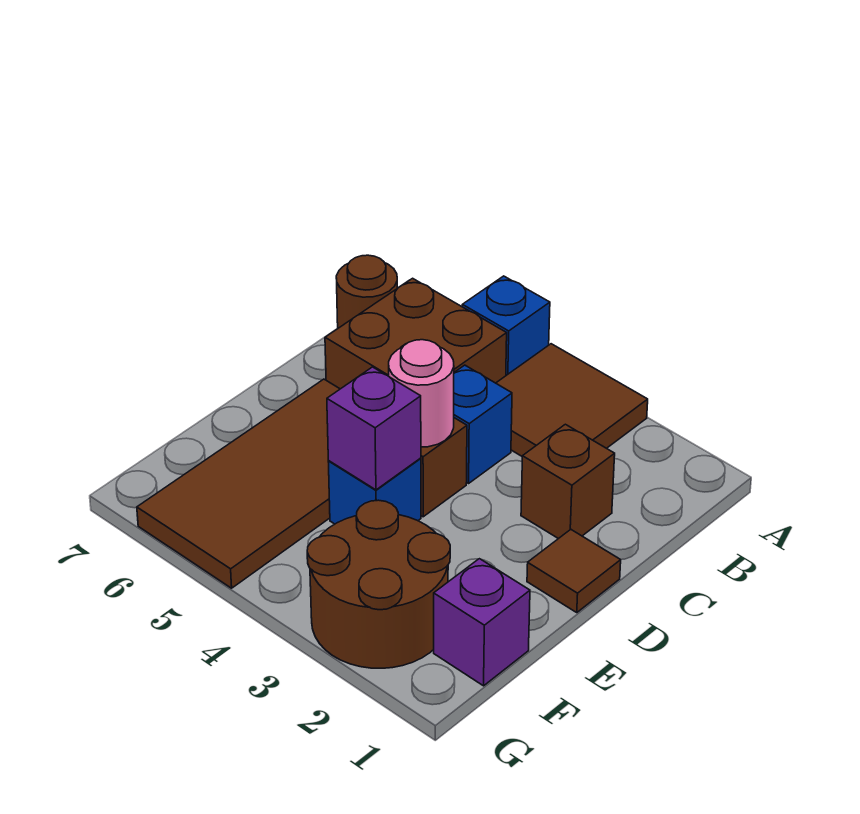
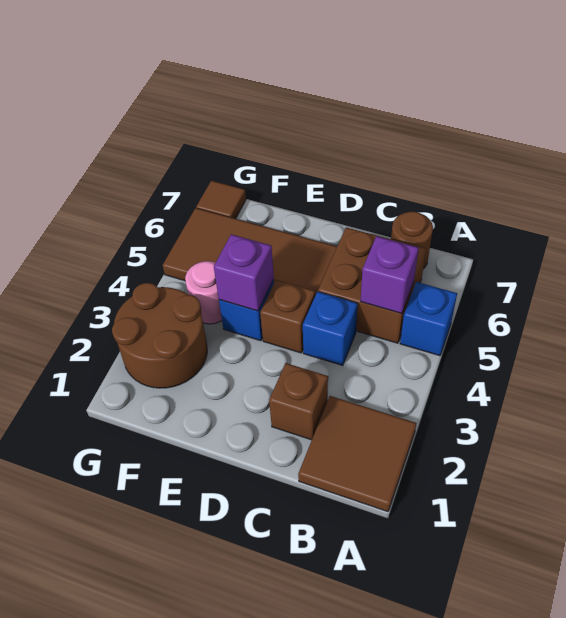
brown tile A3:B4 level 1 -> brown tile A1:B2 level 1
brown tile D1 level 1 -> brown tile G7 level 1
pink round brick D4 level 2 -> pink round brick F4 level 1
purple brick F1 level 1 -> purple brick B5 level 2

